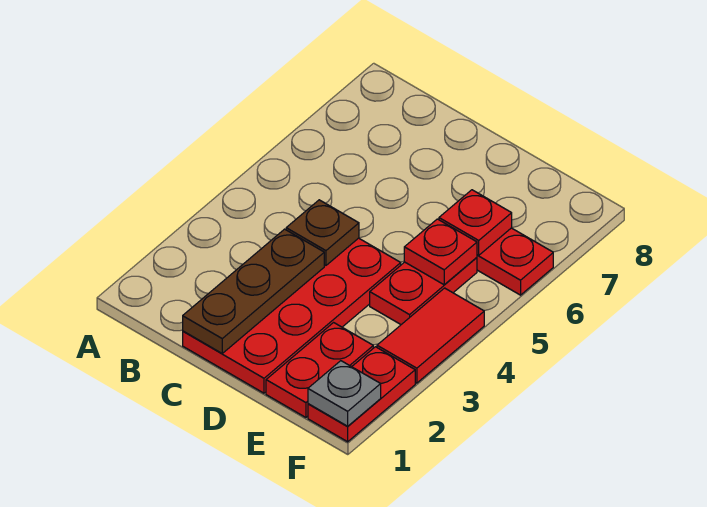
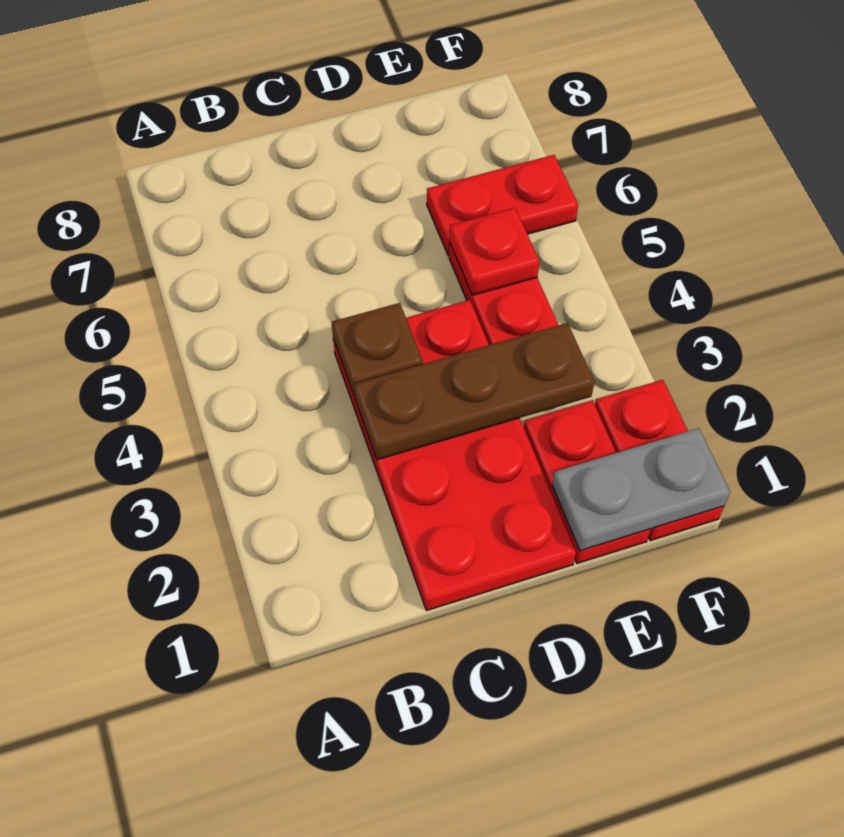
brown plate C1:C3 level 2 -> brown plate C3:E3 level 2
red plate E6 level 2 -> none
grey plate F1 level 2 -> grey plate E1:F1 level 2
red tile F3:F4 level 1 -> none

